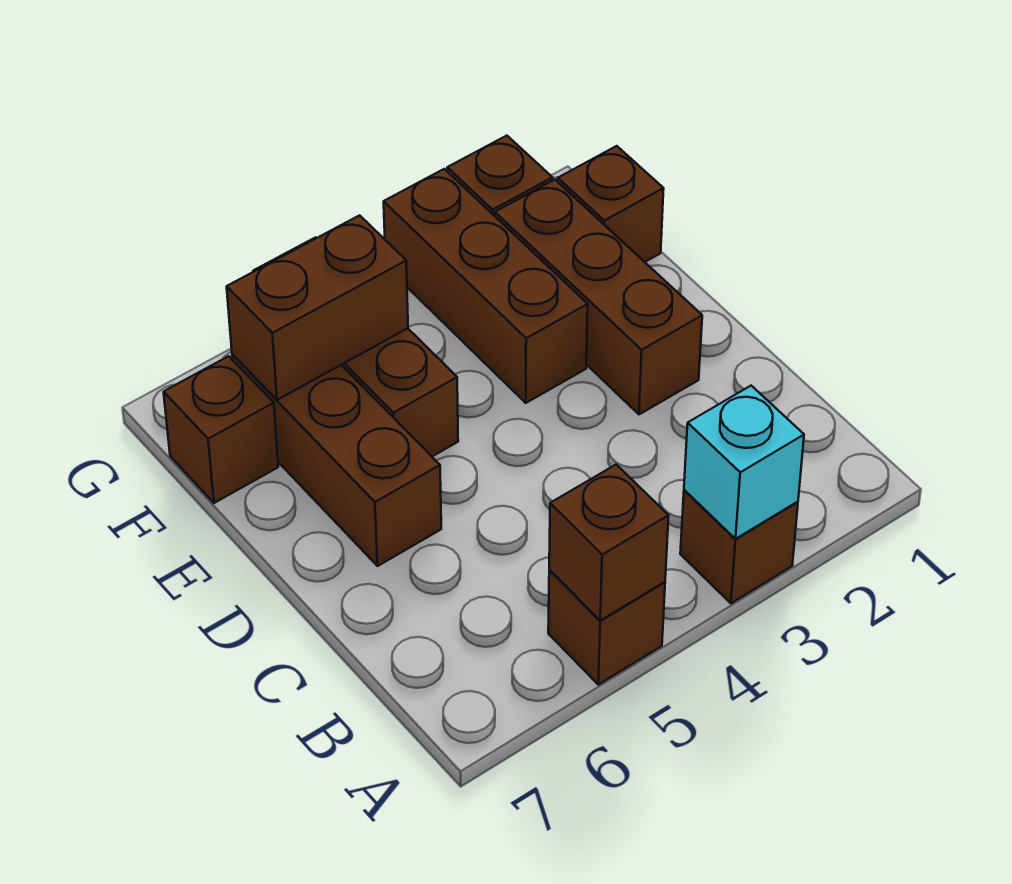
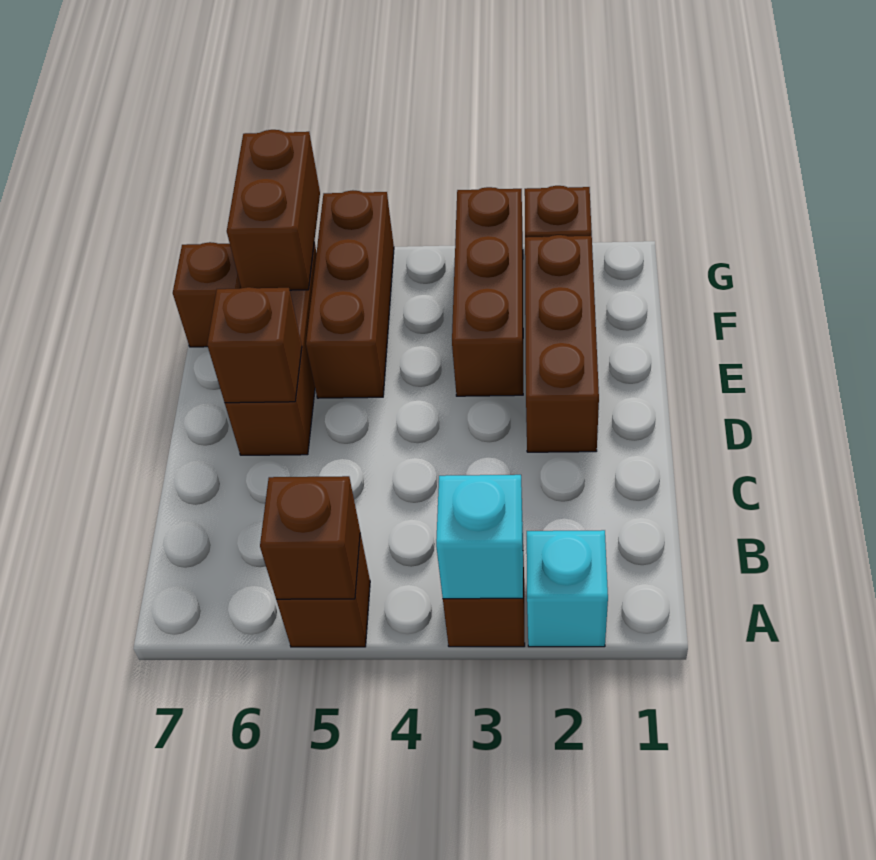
none -> cyan brick A2 level 1
brown brick F1 level 1 -> brown brick D6 level 2
brown brick F5:F6 level 2 -> brown brick F6:G6 level 2

